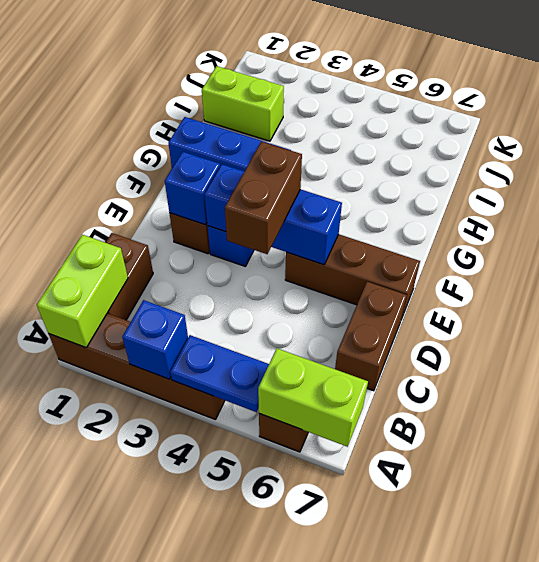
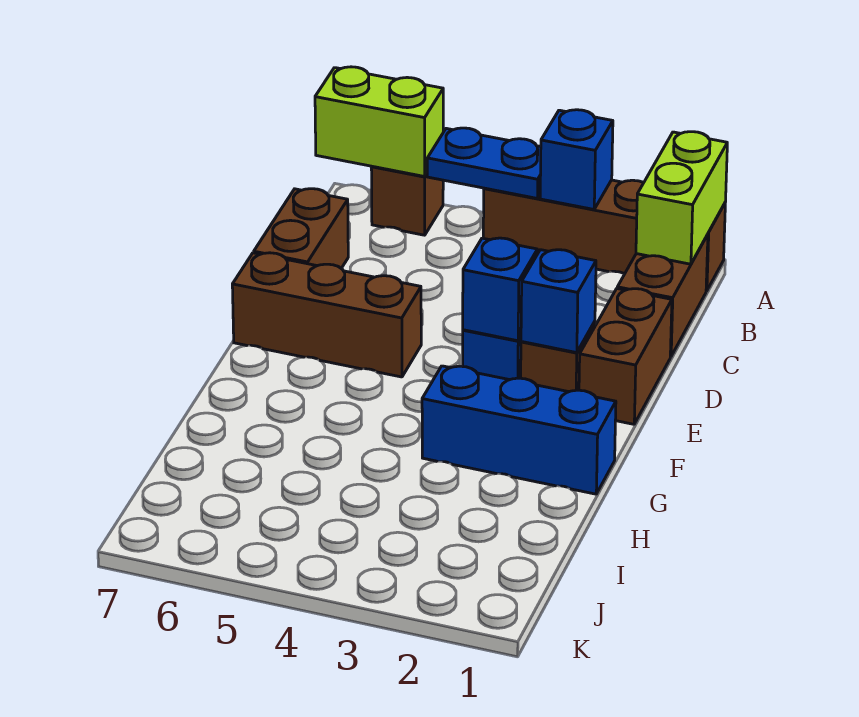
brown brick D4:E4 level 3 -> brown brick D1:E1 level 1
blue brick E3:E5 level 2 -> blue brick E3 level 2
lime brick I1:I2 level 1 -> none

